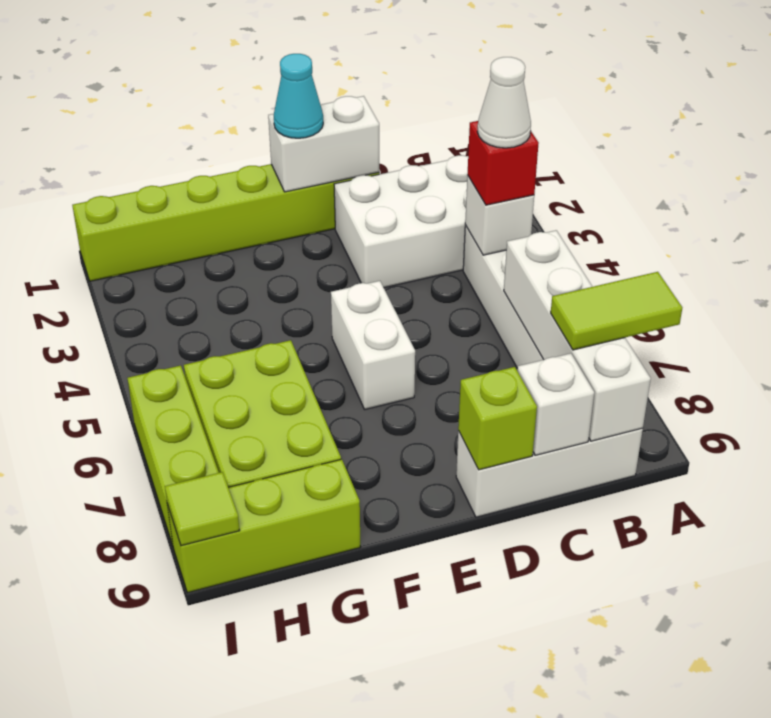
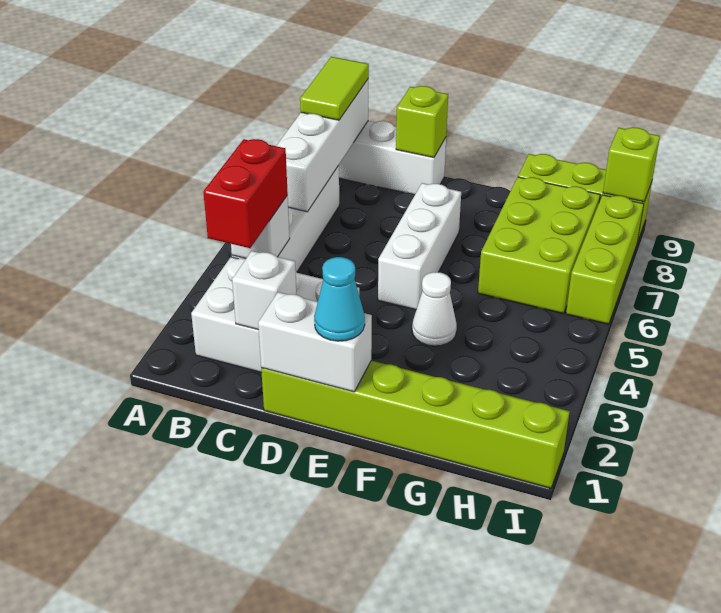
lime tile A8:B8 level 3 -> lime tile B8:B9 level 3
red brick B4 level 3 -> red brick B3:B4 level 3
white cone B4 level 4 -> white cone F4 level 1
white brick C9 level 2 -> white brick C2 level 2
white brick E5:E6 level 1 -> white brick E5:E7 level 1
lime tile I9 level 2 -> lime brick I9 level 2

